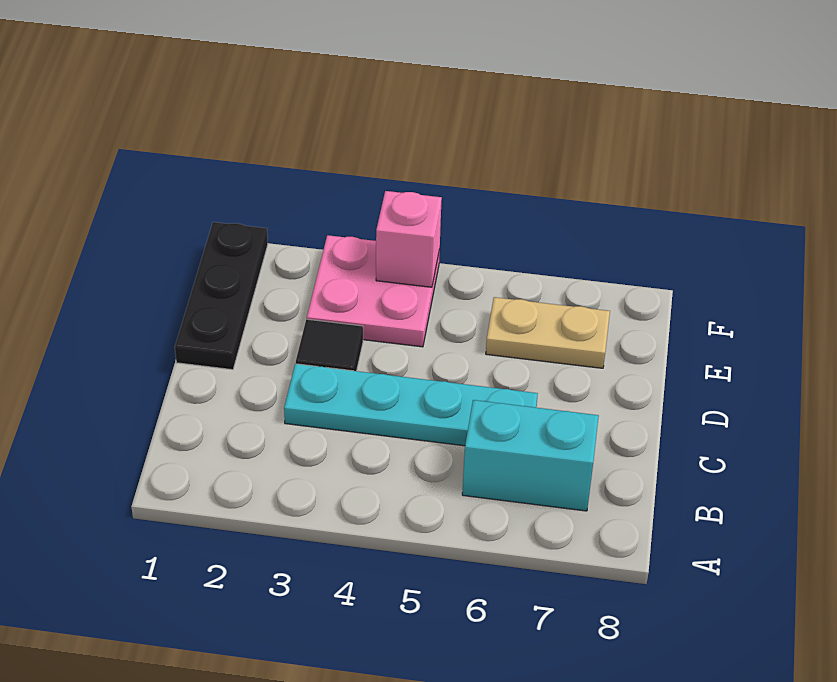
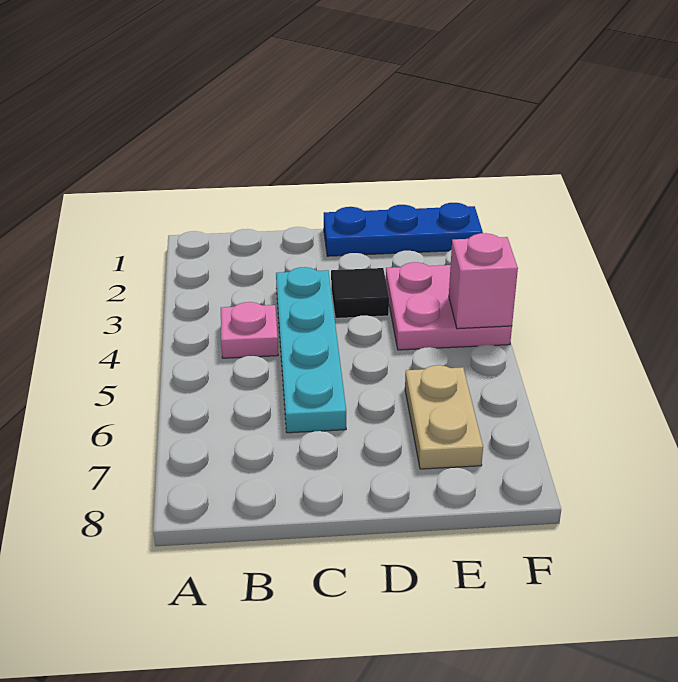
none -> pink plate B4 level 1
cyan brick B6:B7 level 1 -> none
black plate D1:F1 level 1 -> blue plate D1:F1 level 1

